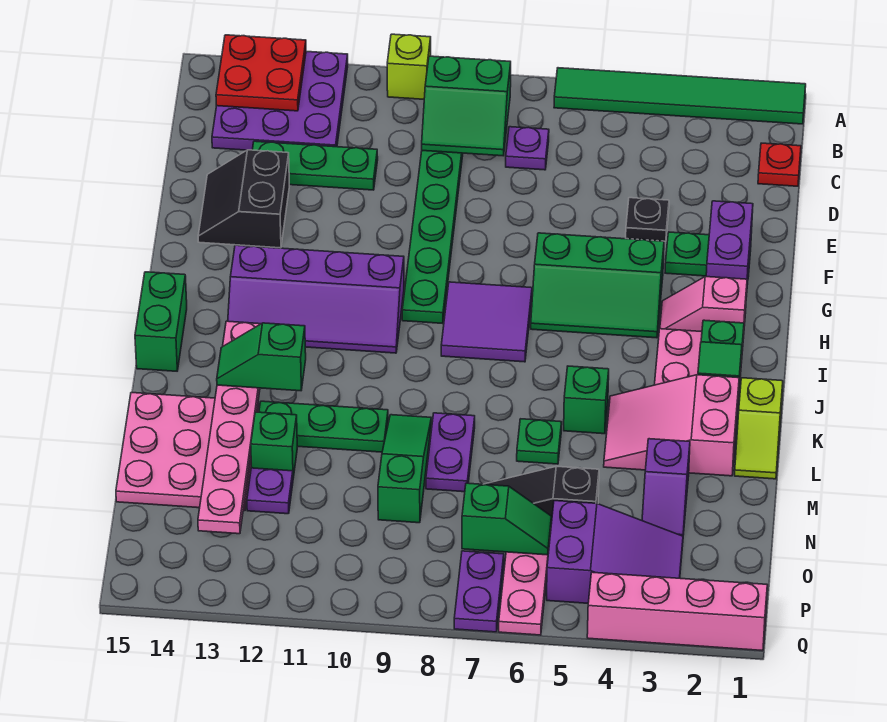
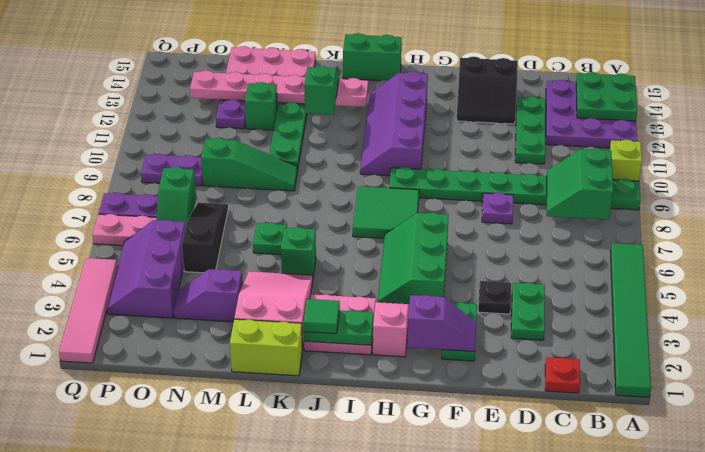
red plate A13:B14 level 2 -> green plate A13:B14 level 2
purple plate C7 level 1 -> purple plate E8 level 1
none -> green plate D3:D4 level 1
black slope E13:F14 level 1 top 13 -> black slope E13:F14 level 1 top 14
purple brick F2:G2 level 2 -> purple slope F2:G2 level 2 top G
purple tile H7:I8 level 1 -> green tile H7:I8 level 1
lime slope K1:L1 level 1 top K -> lime brick K1:L1 level 1
purple plate L8:M8 level 1 -> purple plate O9:P9 level 1
purple slope O3:P5 level 1 top 5 -> purple slope O3:P5 level 1 top O
pink brick Q1:Q4 level 1 -> pink tile Q1:Q4 level 1

